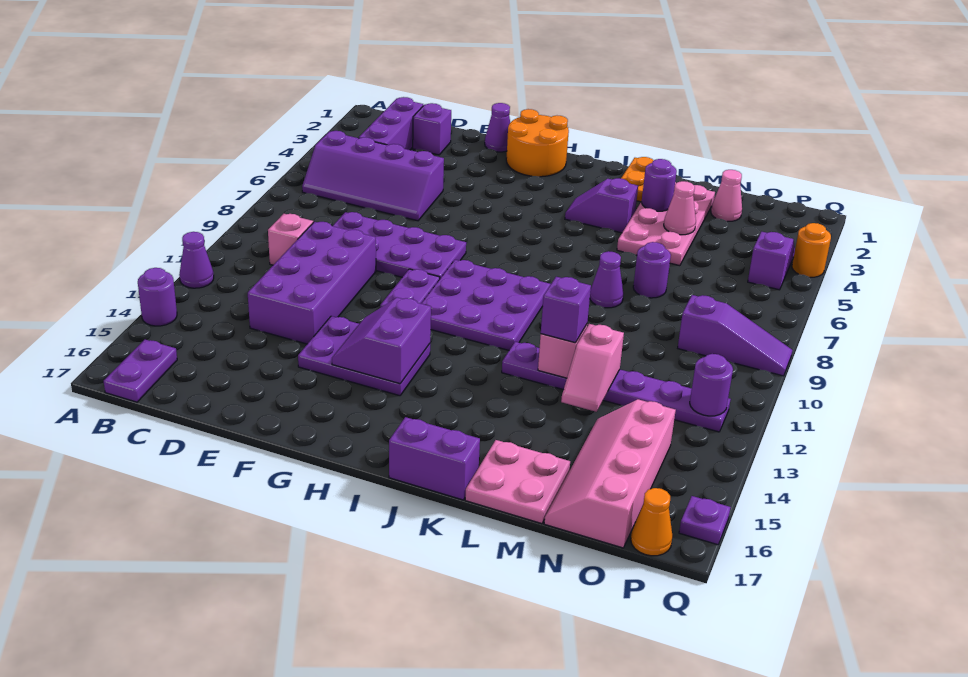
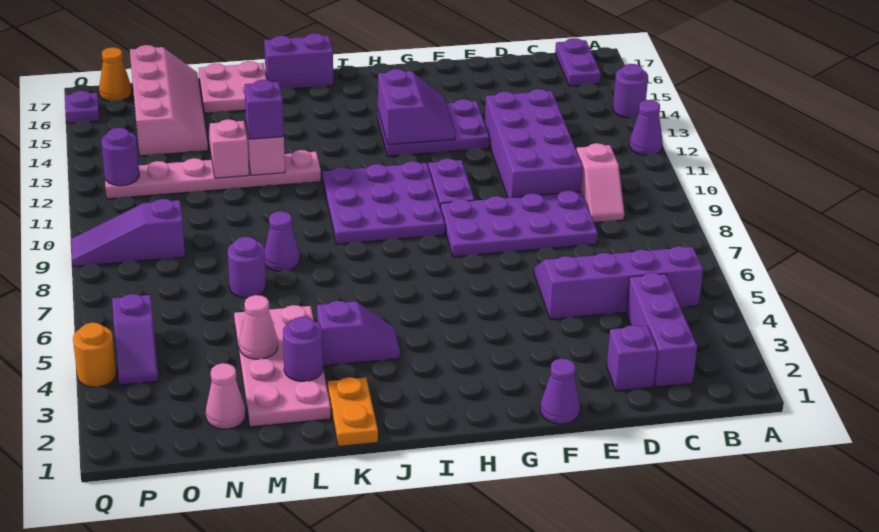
orange round brick G1:H2 level 1 -> none
purple plate K12:P12 level 1 -> pink plate K12:P12 level 1

